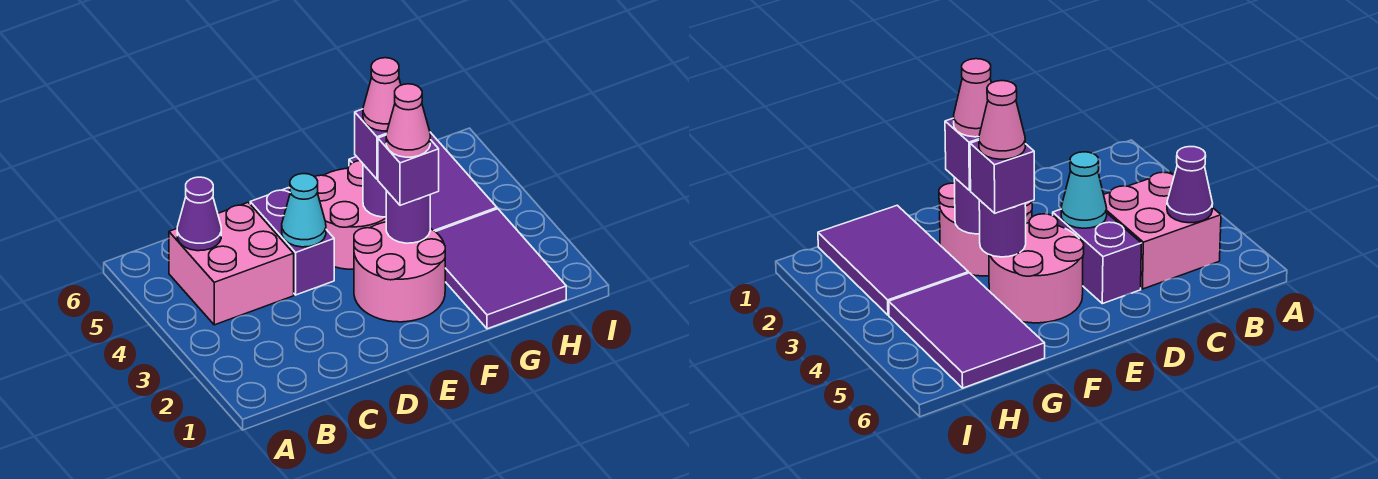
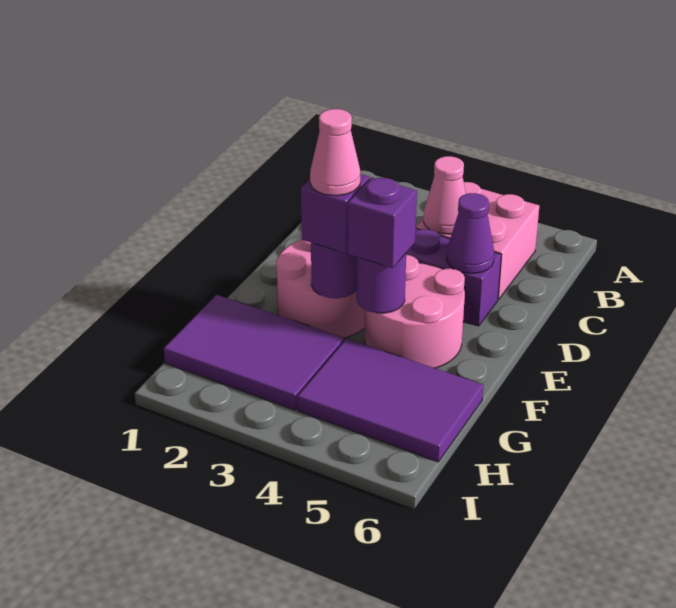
purple cone B5 level 2 -> purple cone D5 level 2
cyan cone D4 level 2 -> none
pink cone F4 level 4 -> pink cone C4 level 2

